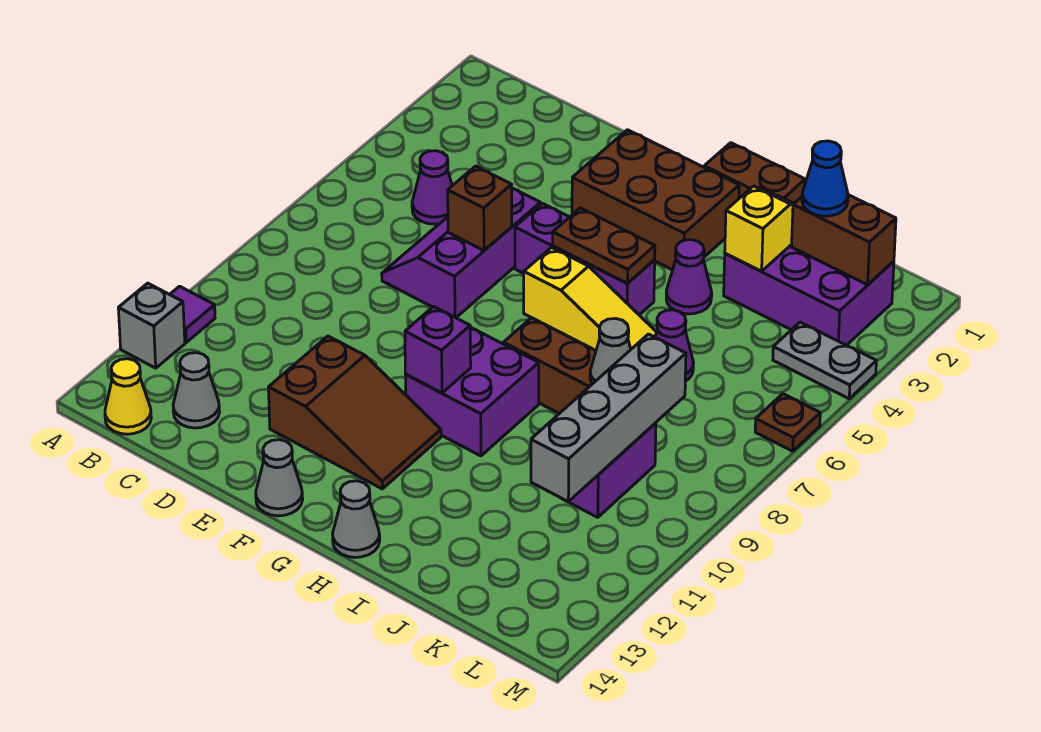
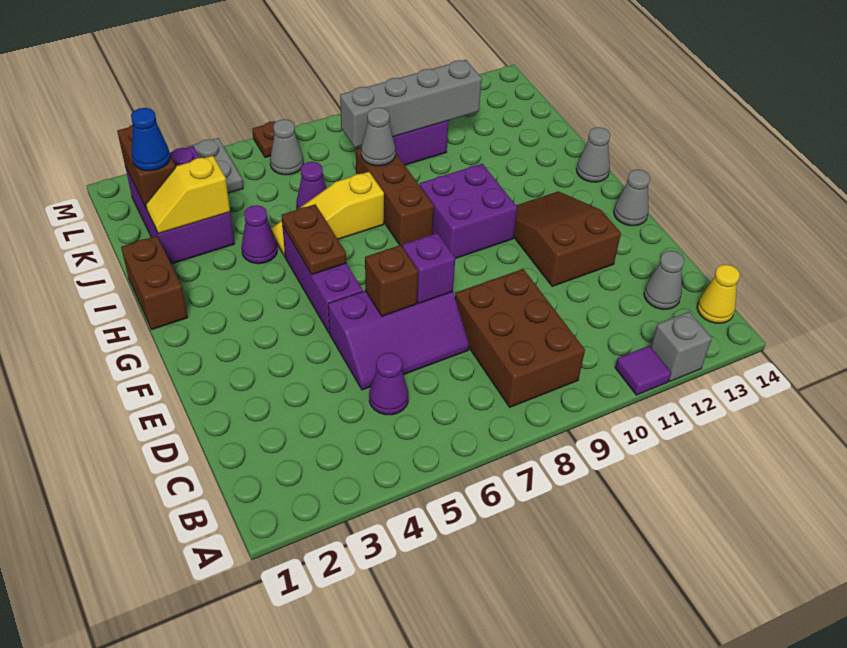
brown brick F2:H3 level 1 -> brown brick B8:D9 level 1
yellow slope G6:I6 level 1 top G -> yellow slope I5:I7 level 1 top 7
purple brick G10 level 2 -> purple brick E7 level 2
none -> grey cone L6 level 1

